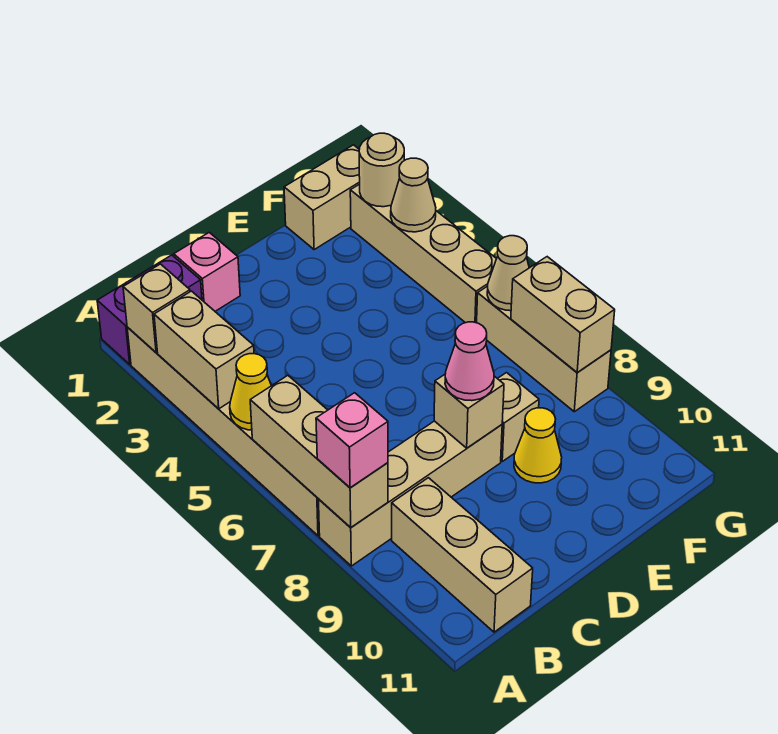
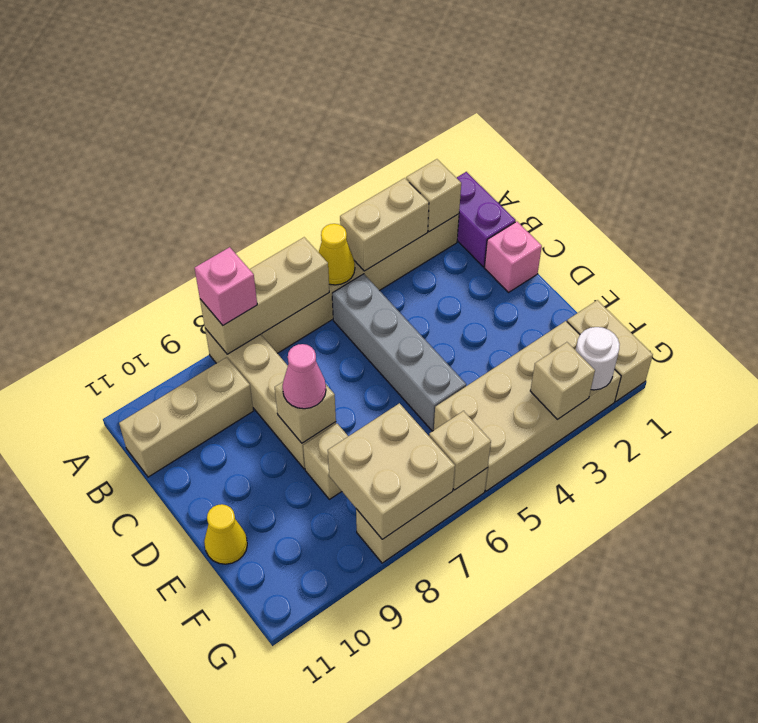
none -> grey brick B5:E5 level 1
yellow cone E9 level 1 -> yellow cone E11 level 1
tan brick G2:G5 level 1 -> tan brick F2:G5 level 1
tan round brick G2 level 2 -> white round brick G2 level 2
tan cone G3 level 2 -> tan brick G3 level 2
tan cone G6 level 2 -> tan brick G6 level 2
tan brick G7:G8 level 2 -> tan brick F7:G8 level 2

